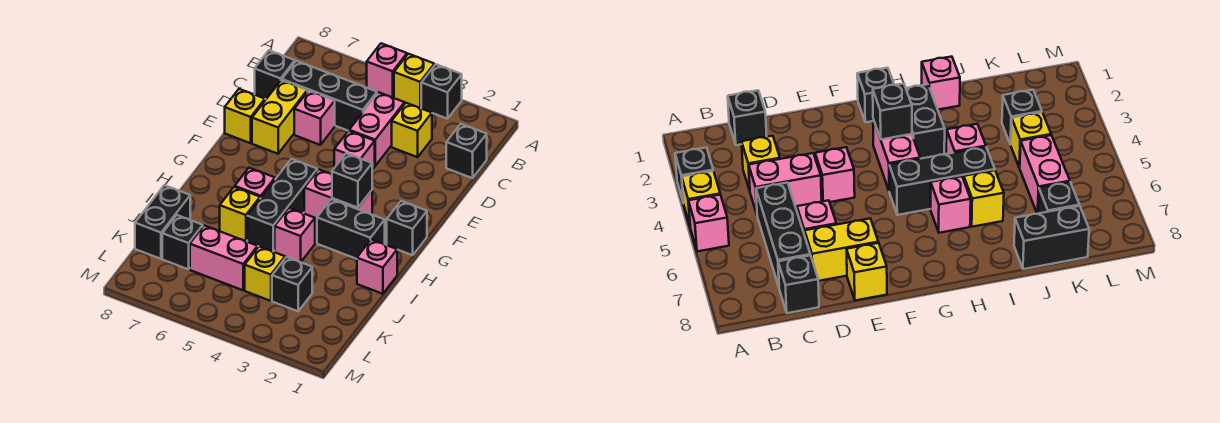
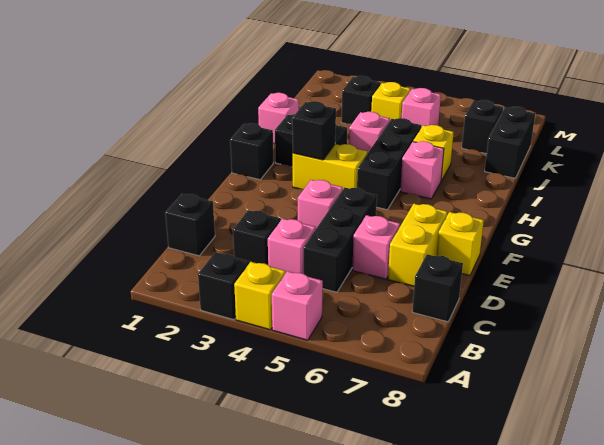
yellow brick C3 level 1 -> black brick C3 level 1
pink brick C4:D4 level 1 -> pink brick C4 level 1
black brick C5:C7 level 1 -> black brick C5:E5 level 1
pink brick G3:G4 level 1 -> yellow brick G3:G4 level 1
pink brick K5:K6 level 1 -> pink brick K5 level 1

